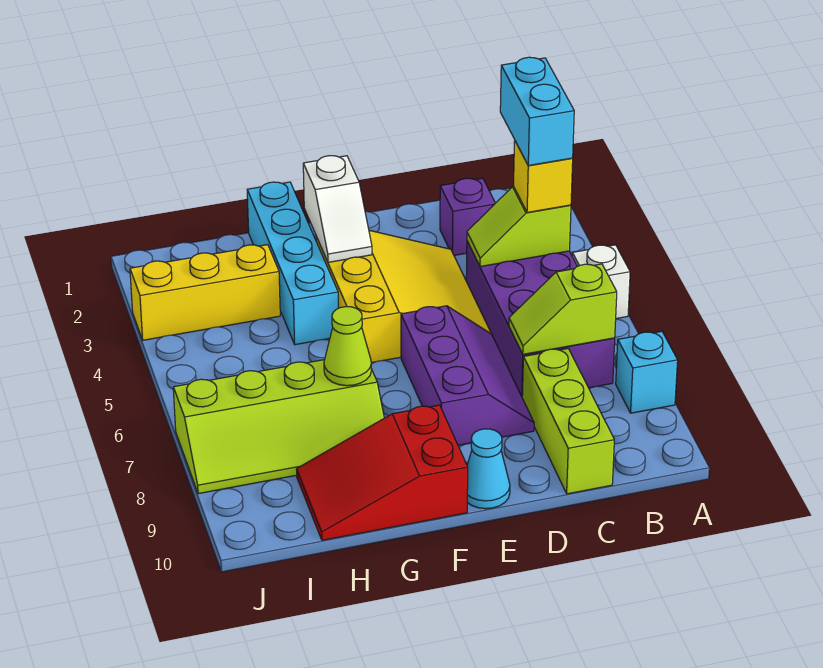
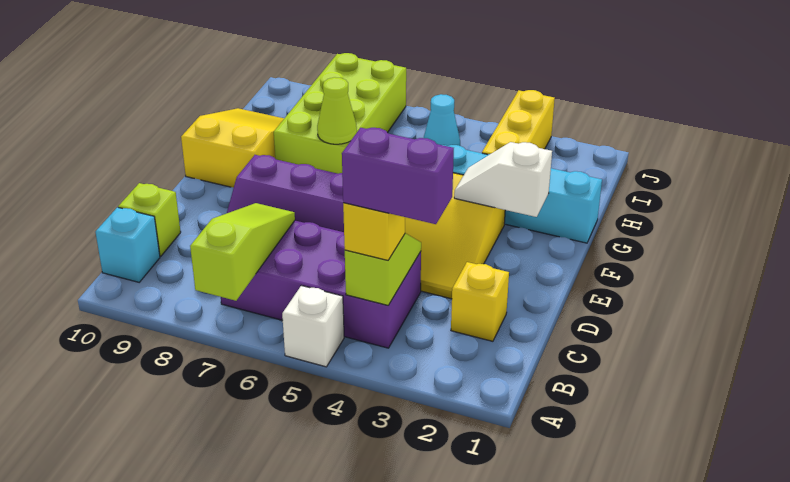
cyan brick A8 level 1 -> cyan brick B10 level 1
cyan brick B3:B4 level 4 -> purple brick B3:B4 level 4
lime slope B7:C7 level 2 top B -> lime slope A7:C7 level 2 top A
purple brick C2 level 1 -> yellow brick C2 level 1
lime brick C8:C10 level 1 -> lime brick C10 level 1
cyan cone E10 level 1 -> cyan cone I5 level 1
red slope F9:H10 level 1 top F -> yellow slope F9:H10 level 1 top F
lime slope G7:J8 level 1 top 7 -> lime brick G7:J8 level 1

